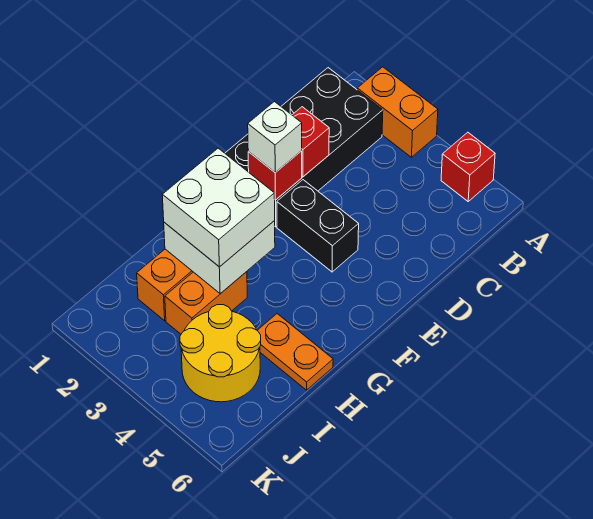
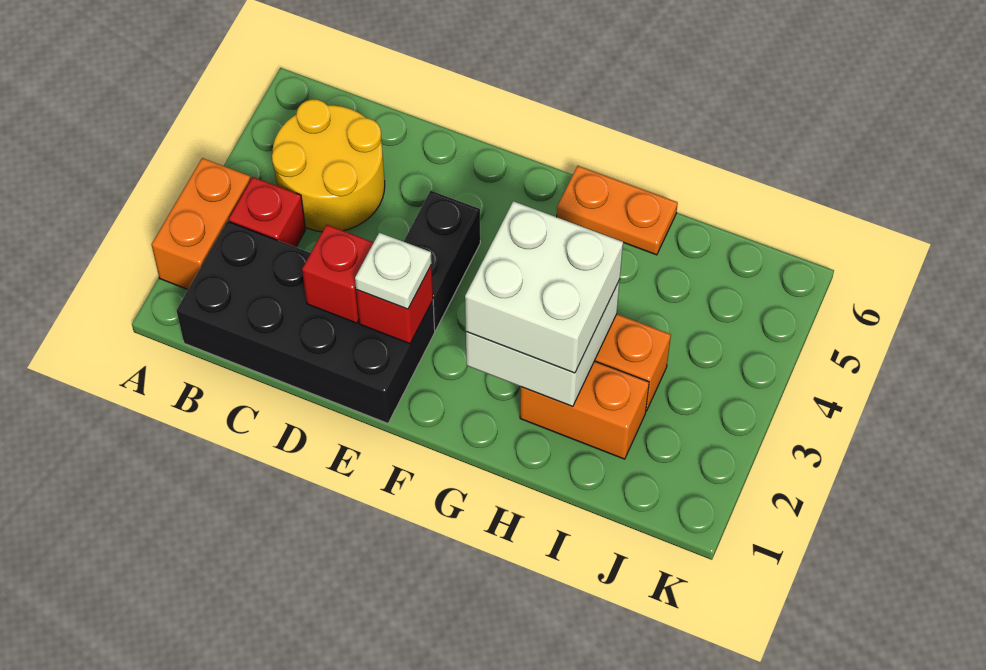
red brick A5 level 1 -> red brick B3 level 1
white brick E2 level 3 -> white plate E2 level 3
orange plate H5:H6 level 1 -> orange plate G6:H6 level 1
yellow round brick I4:J5 level 1 -> yellow round brick B4:C5 level 1

